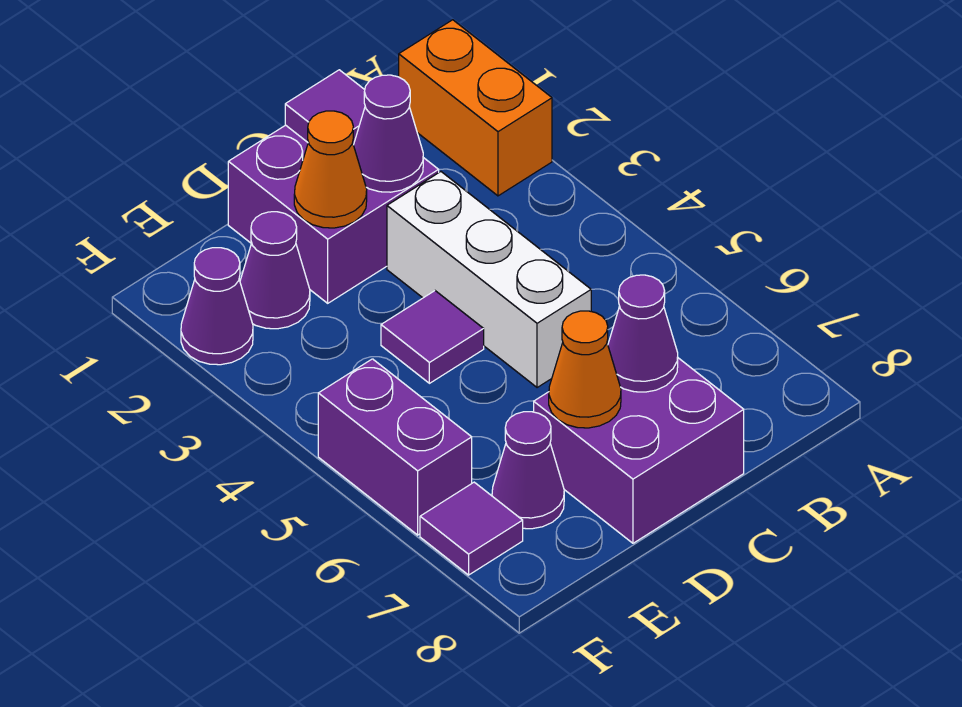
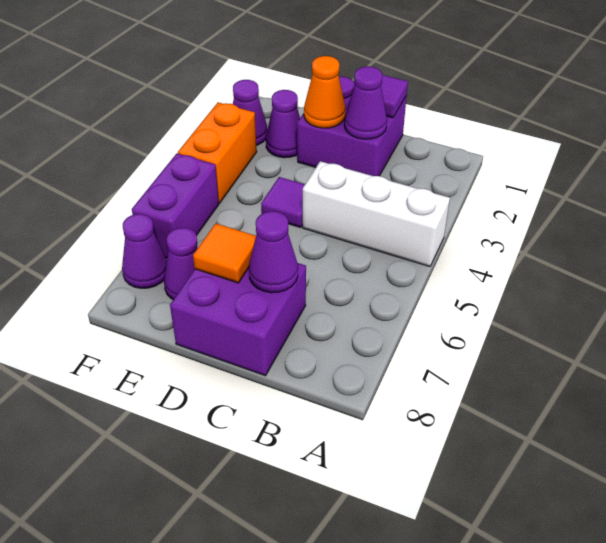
orange brick A1:A2 level 1 -> orange brick F3:F4 level 1
white brick C3:C5 level 1 -> white brick A4:C4 level 1
orange cone D7 level 2 -> orange tile D7 level 2
purple tile F7 level 1 -> purple cone F7 level 1

